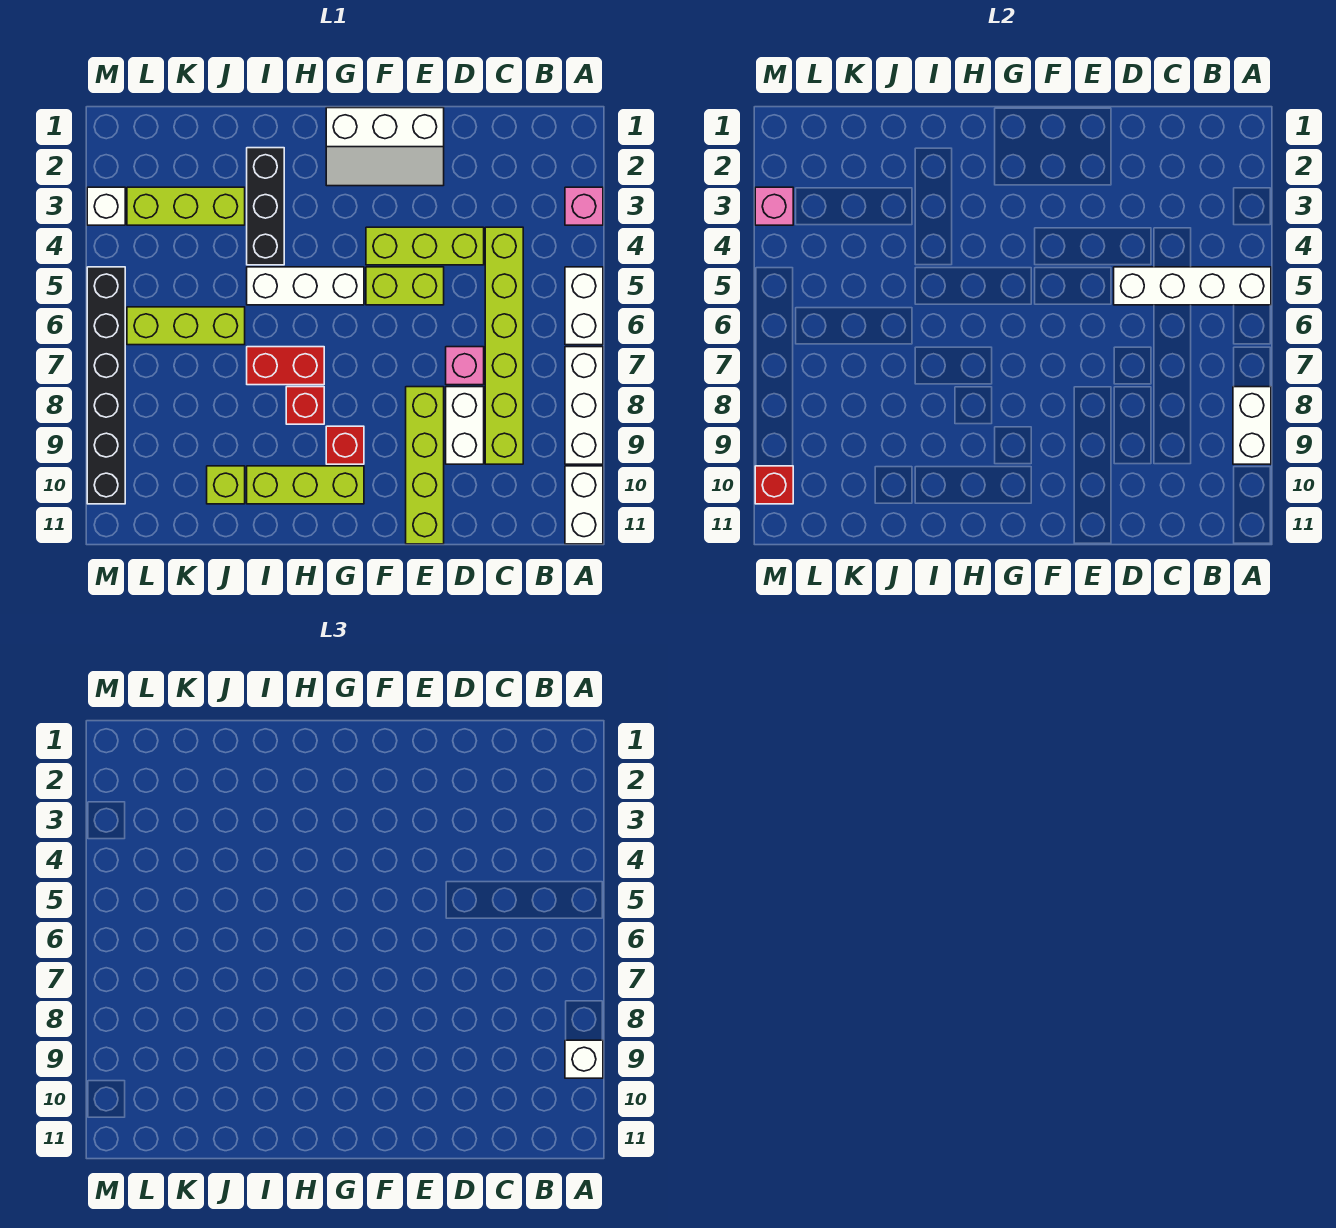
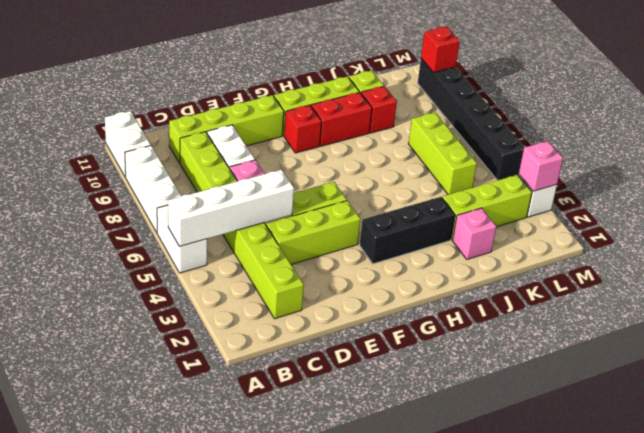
pink brick A3 level 1 -> pink brick J2 level 1
white brick A8:A9 level 2 -> none
white brick A9 level 3 -> none
lime brick C4:C9 level 1 -> lime brick C2:C9 level 1
white slope E1:G2 level 1 top 1 -> none
lime brick E8:E11 level 1 -> lime brick C10:F10 level 1
white brick G5:I5 level 1 -> none
red brick H7:I7 level 1 -> red brick H9:I9 level 1
red brick H8 level 1 -> red brick J9 level 1
black brick I2:I4 level 1 -> black brick G3:I3 level 1
lime brick J6:L6 level 1 -> lime brick K5:K7 level 1

